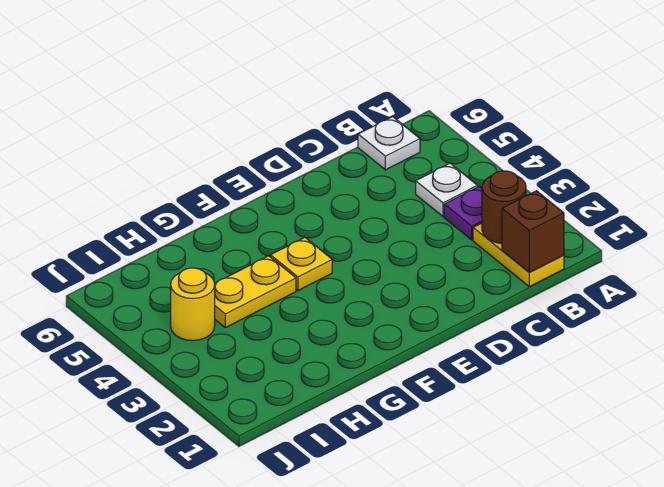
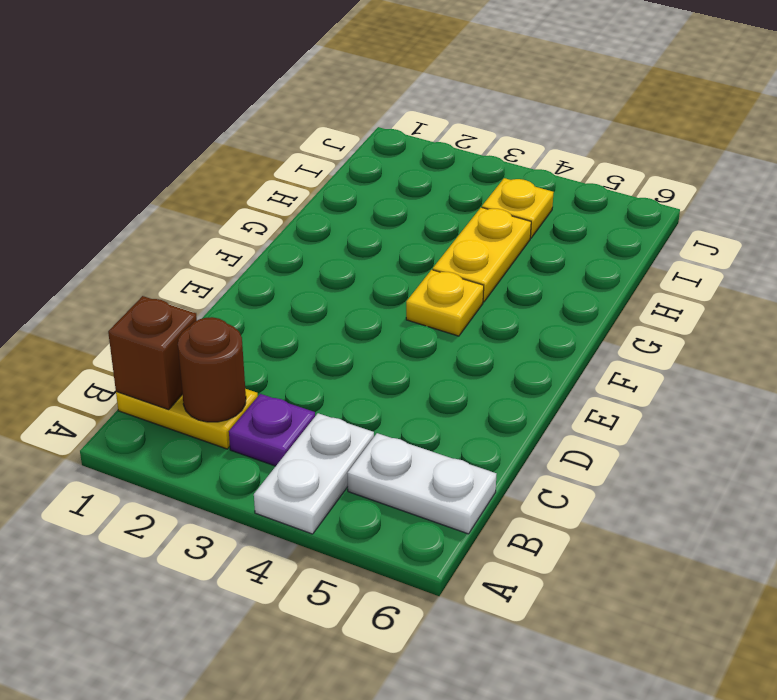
white plate B4 level 1 -> white plate A4:B4 level 1
white plate B6 level 1 -> white plate B5:B6 level 1
yellow round brick I4 level 1 -> yellow plate I4 level 1

